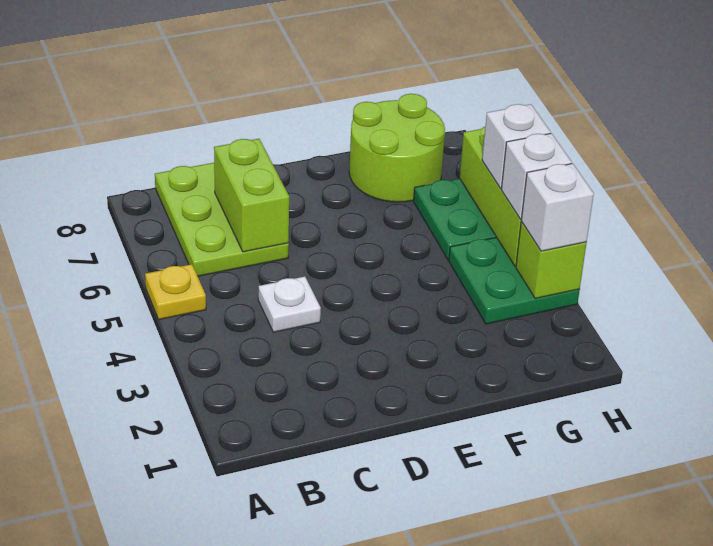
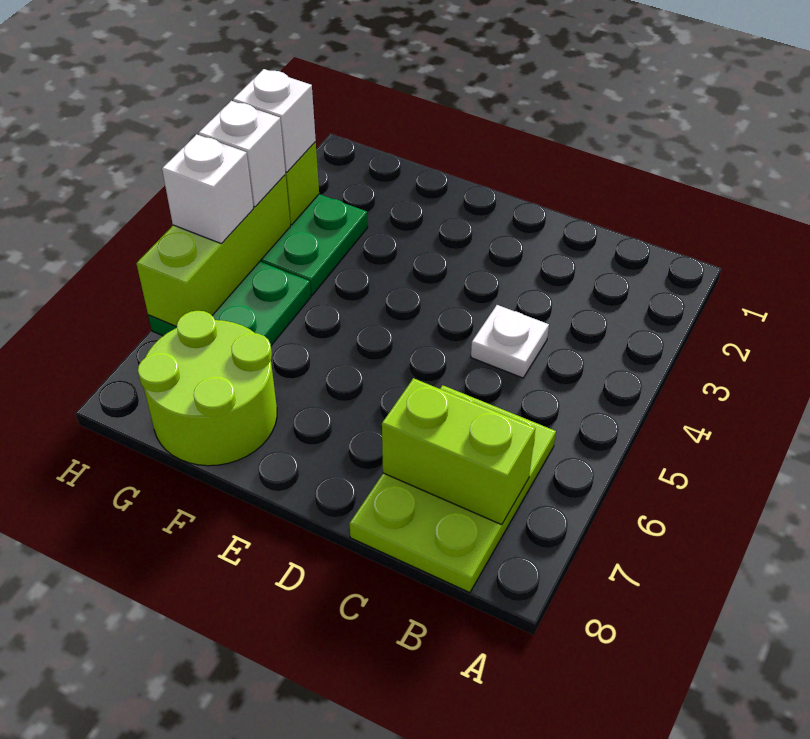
yellow plate A5 level 1 -> none
lime brick C6:C7 level 2 -> lime brick B7:C7 level 2

